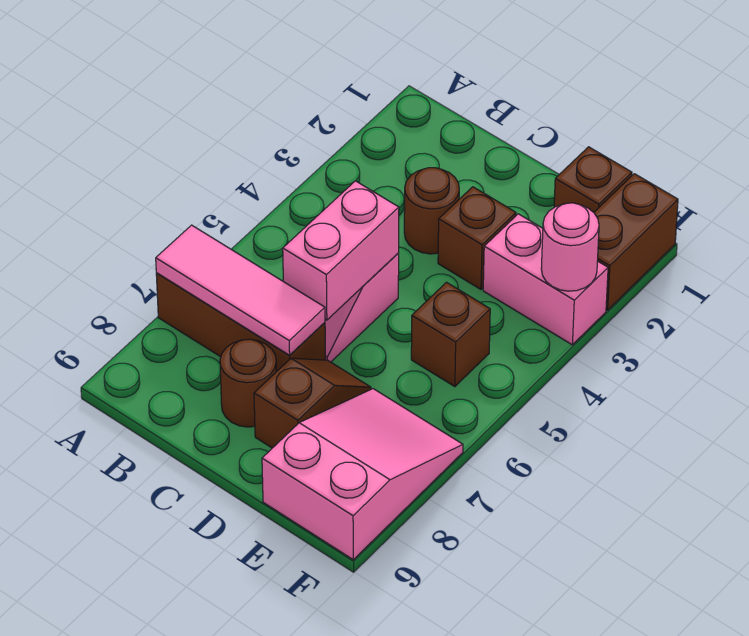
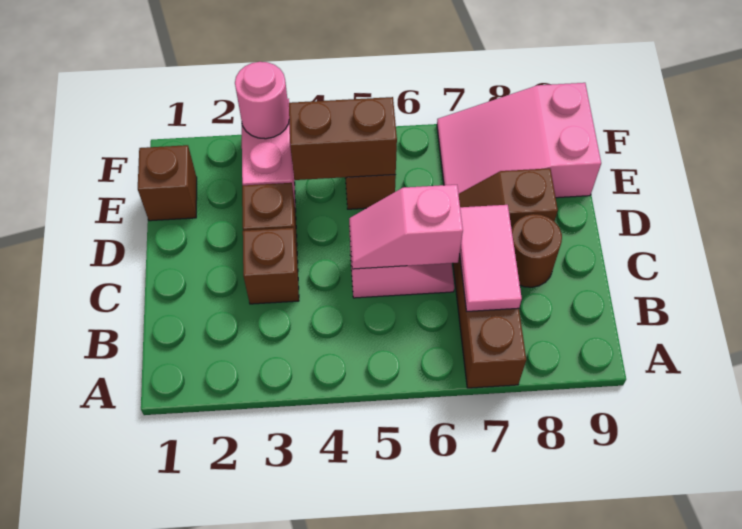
pink tile A7:C7 level 2 -> pink tile B7:C7 level 2
brown round brick C3 level 1 -> brown brick C3 level 1
pink brick C5:C6 level 2 -> pink slope C5:C6 level 2 top 6
brown brick F1:F2 level 1 -> brown brick E4:E5 level 2

